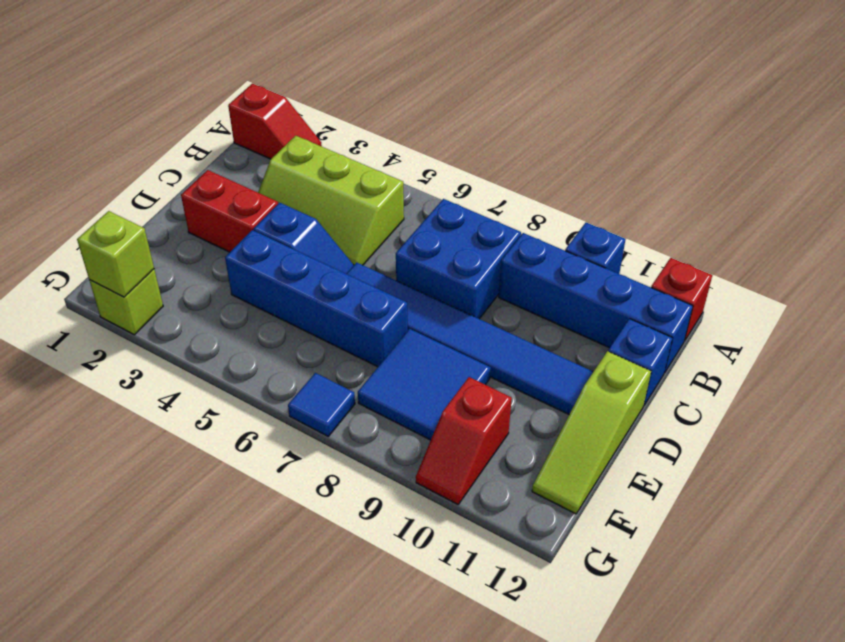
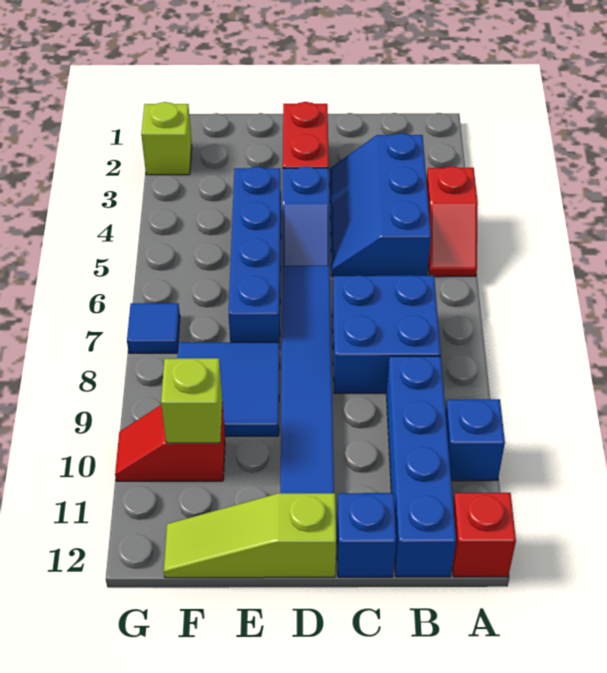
red slope A1:A2 level 1 top 1 -> red slope A4:A5 level 1 top 4
lime slope B3:C5 level 1 top B -> blue slope B3:C5 level 1 top B
lime brick G2 level 2 -> lime brick F10 level 2

